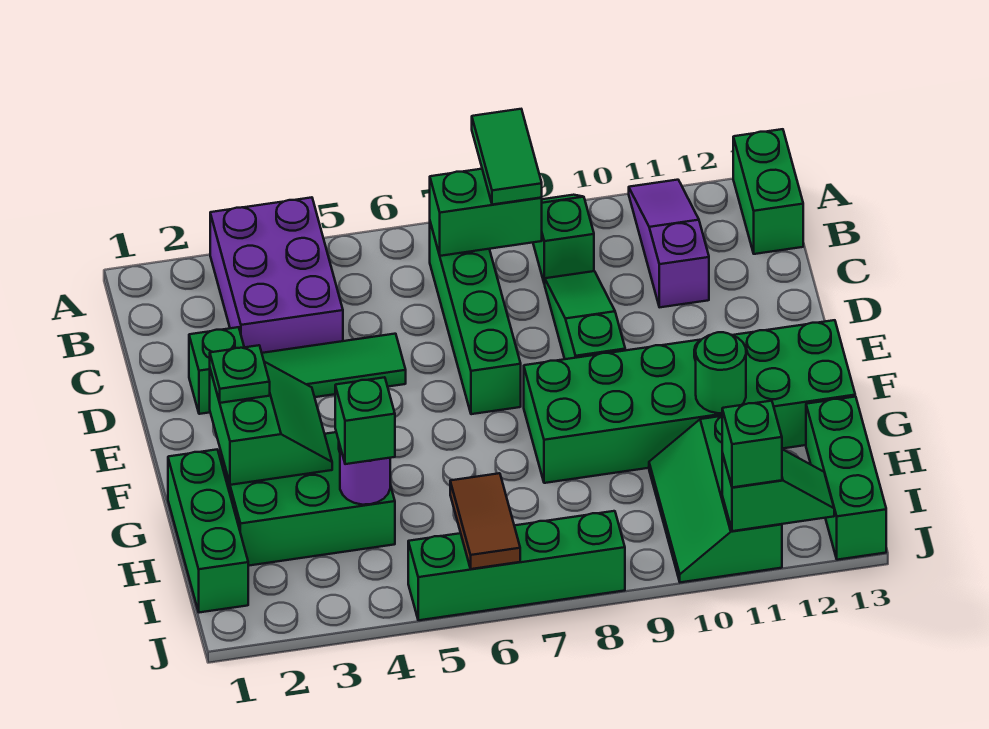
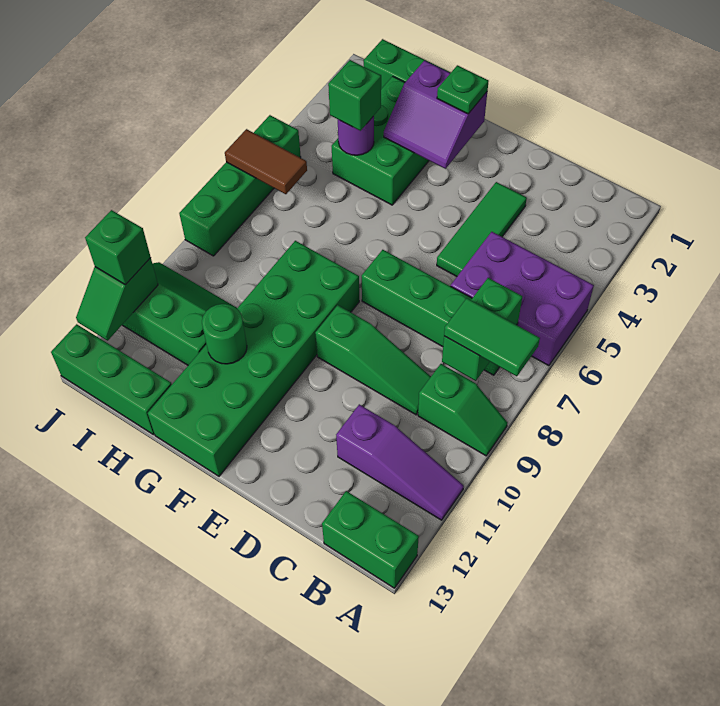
purple brick A3:C4 level 1 -> purple brick A5:C6 level 1
green brick D2 level 1 -> none
green slope F2:G3 level 2 top 2 -> purple slope F2:G3 level 2 top 2

